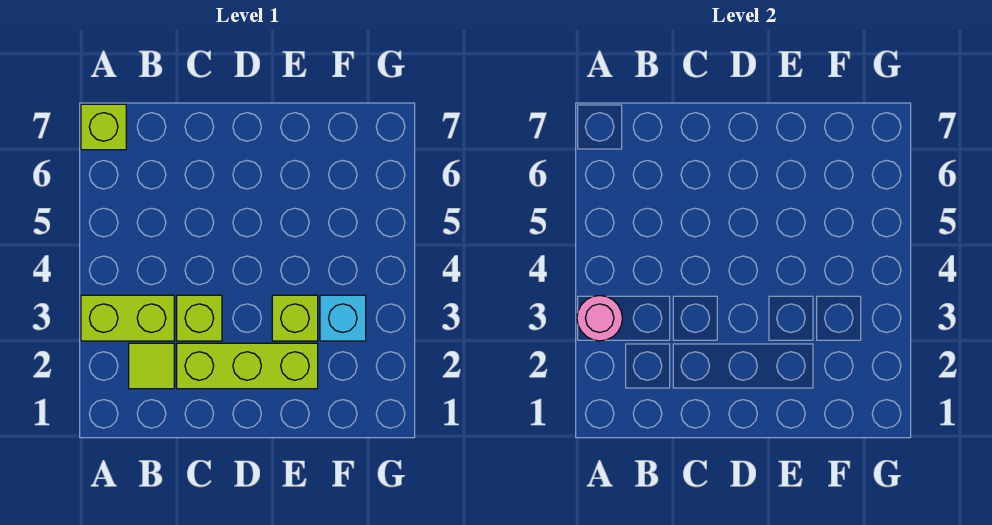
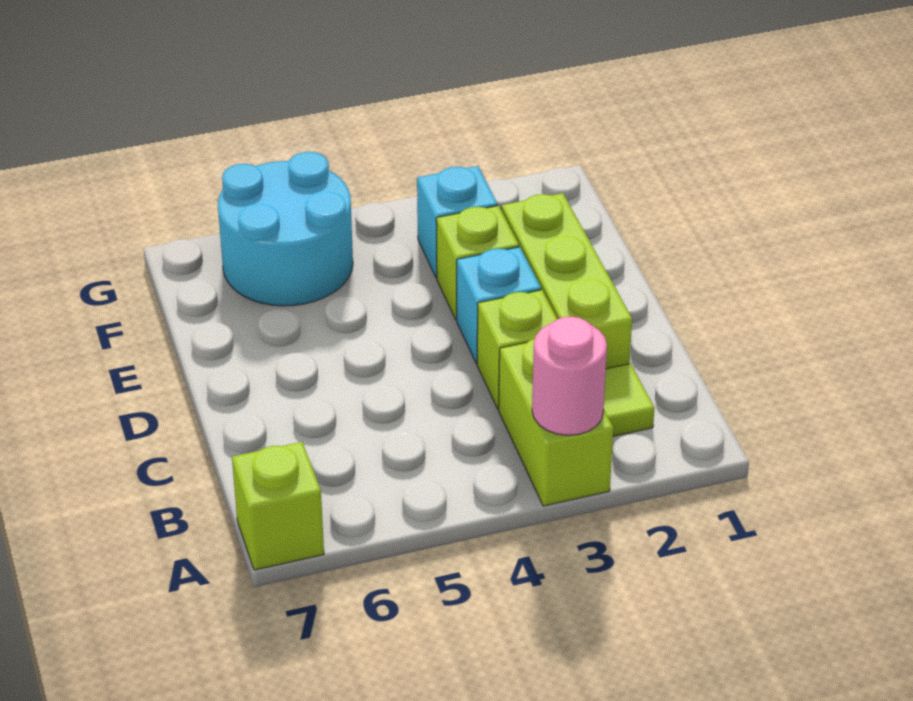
none -> cyan brick D3 level 1
none -> cyan round brick F5:G6 level 1

